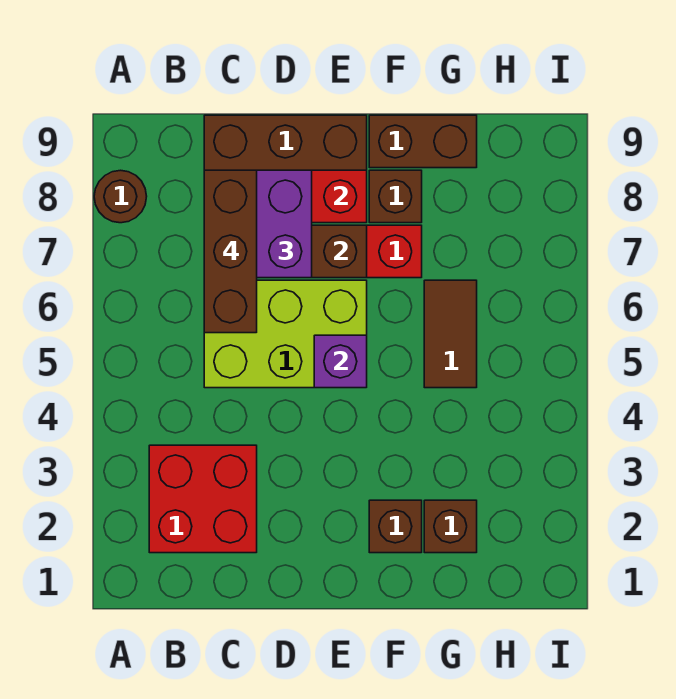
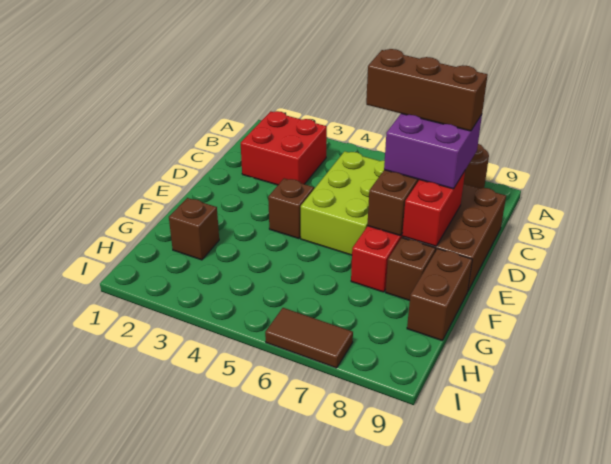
purple brick E5 level 2 -> none
brown brick F2 level 1 -> brown brick E4 level 1
brown tile G5:G6 level 1 -> brown tile I6:I7 level 1

